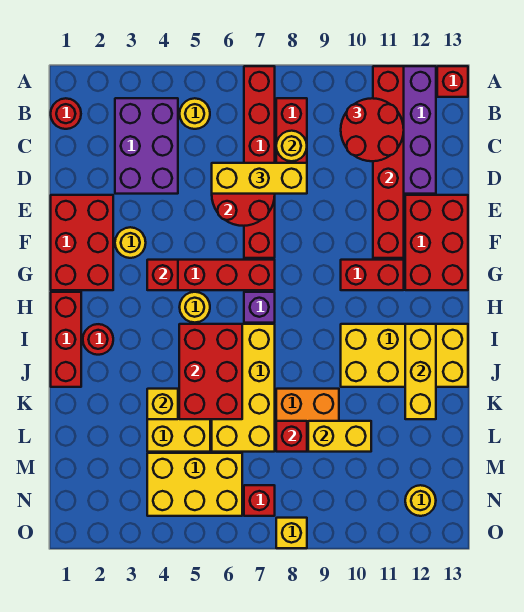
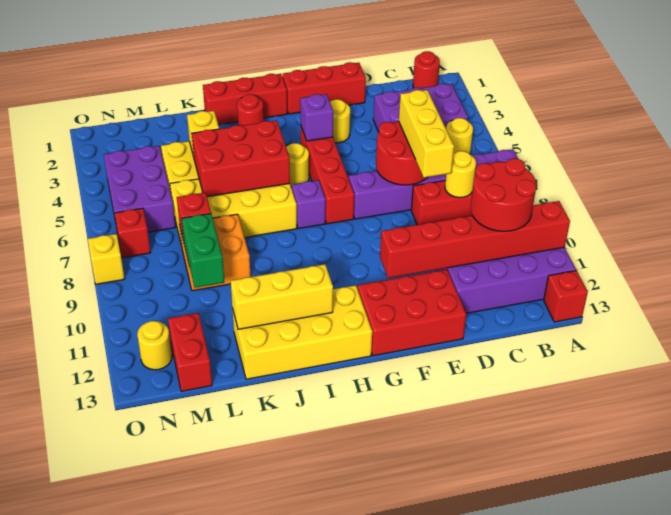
red brick A7:F7 level 1 -> purple brick A7:F7 level 1
red brick E1:G2 level 1 -> red brick E1:G1 level 1
red brick G4 level 2 -> purple brick G4 level 2
red brick G10:G11 level 1 -> red brick M12:M13 level 1
yellow brick I10:J13 level 1 -> yellow brick H12:K13 level 1
yellow brick L9:L10 level 2 -> green brick L9:L10 level 2
yellow brick M4:N6 level 1 -> purple brick M4:N6 level 1

